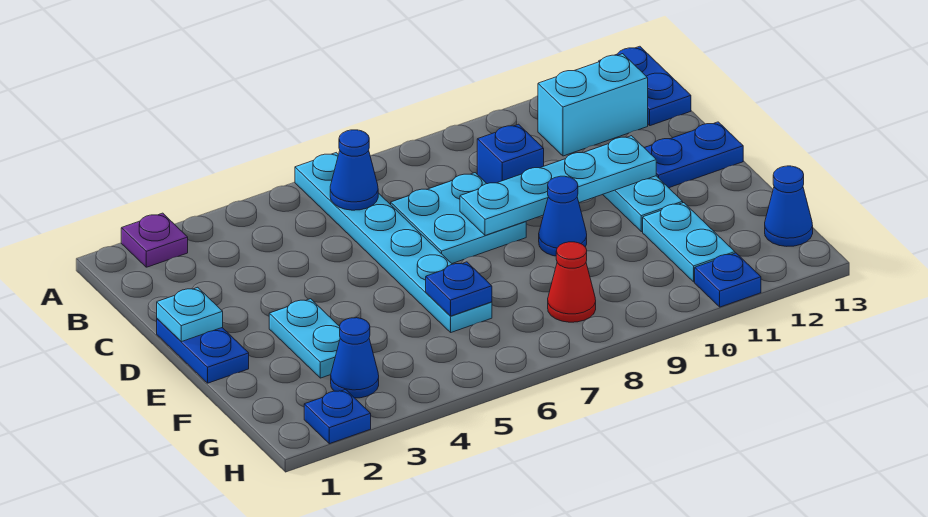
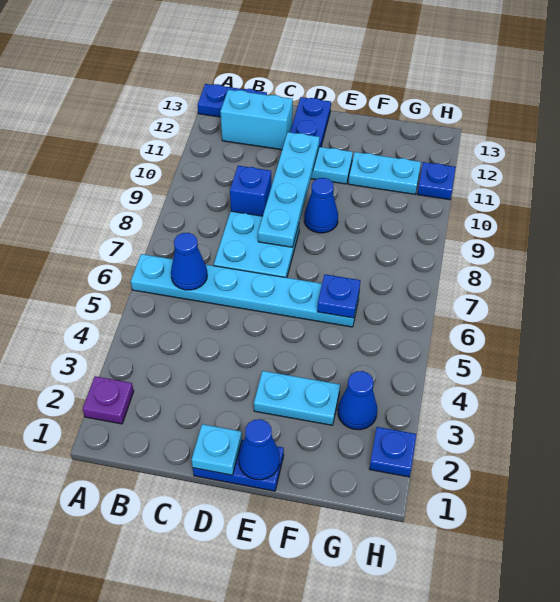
cyan brick B11:B12 level 1 -> cyan brick B12:C12 level 1
red cone G8 level 1 -> none
blue cone G13 level 1 -> blue cone E1 level 2

